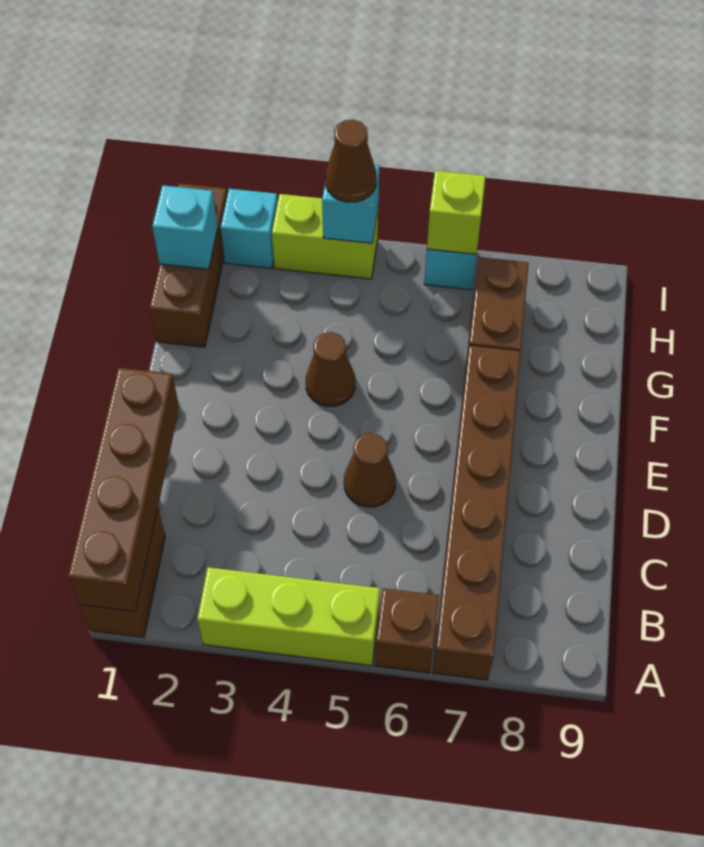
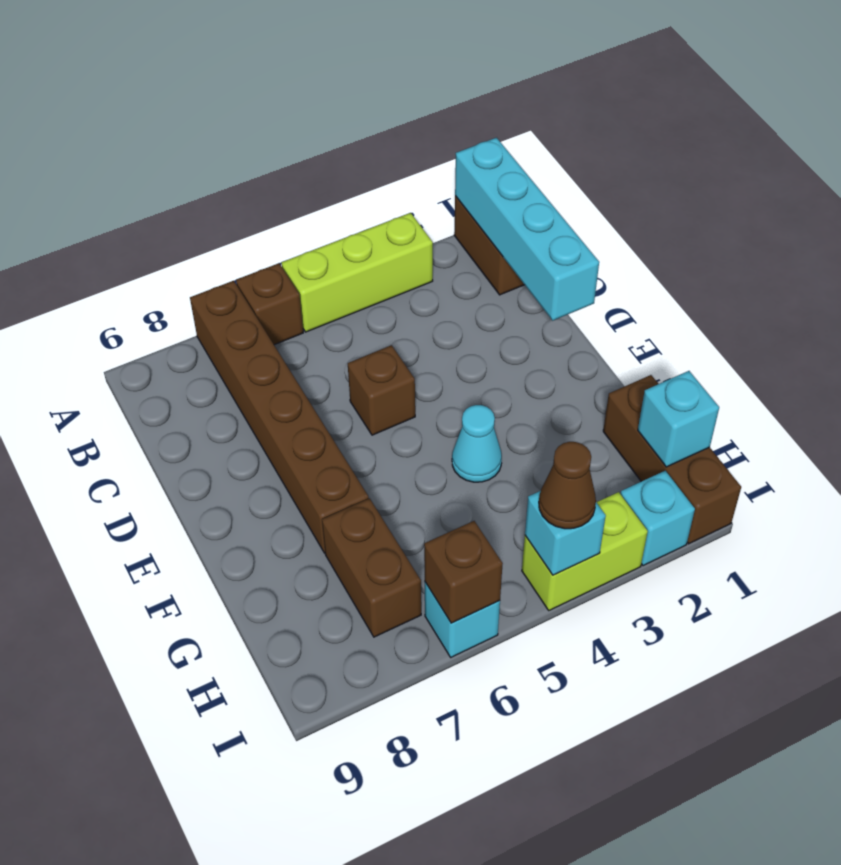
brown brick A1:D1 level 2 -> cyan brick A1:D1 level 2
brown cone D5 level 1 -> brown brick D5 level 1
brown cone F4 level 1 -> cyan cone F4 level 1
lime brick I6 level 2 -> brown brick I6 level 2

